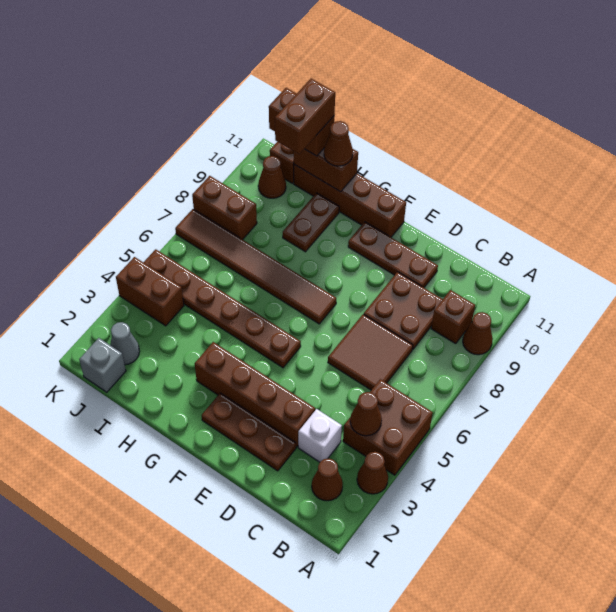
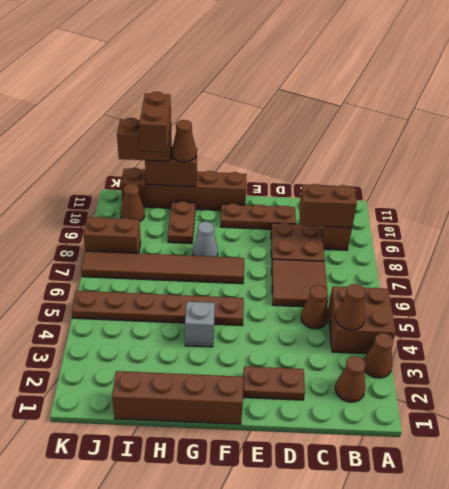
brown cone A9 level 1 -> brown cone C5 level 1
white brick C3 level 1 -> none
brown plate D2:F2 level 1 -> brown plate D2:E2 level 1
brown brick D3:G3 level 1 -> brown brick F1:I1 level 1
grey brick J1 level 1 -> grey brick G4 level 1
grey cone J2 level 1 -> grey cone G8 level 1
brown brick J4:K4 level 1 -> brown brick B9:C9 level 2

